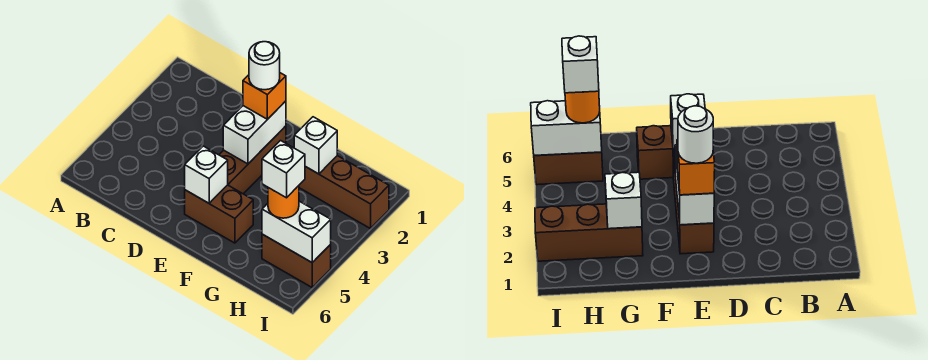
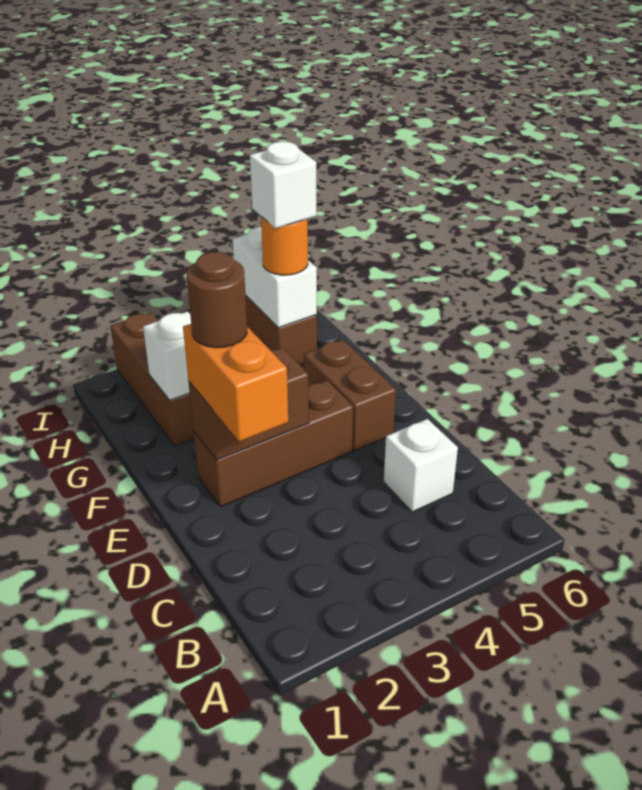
white brick E2:E3 level 2 -> brown brick E2:E3 level 2
orange brick E2 level 3 -> orange brick D2:E2 level 3
white round brick E2 level 4 -> brown round brick E2 level 4
white brick E5 level 2 -> white brick C5 level 1

